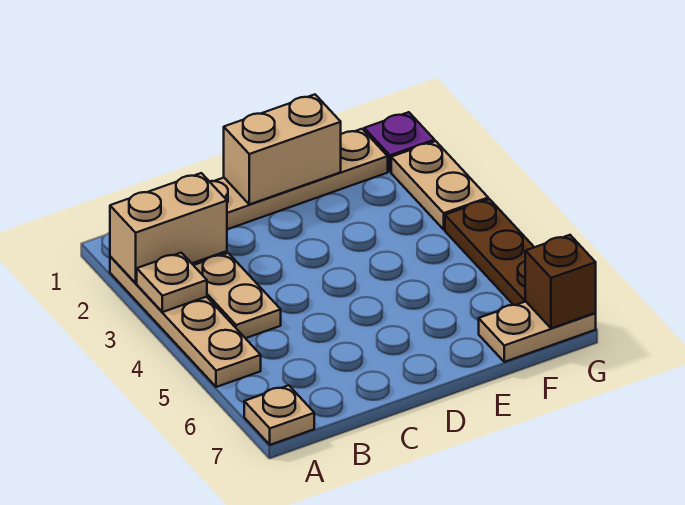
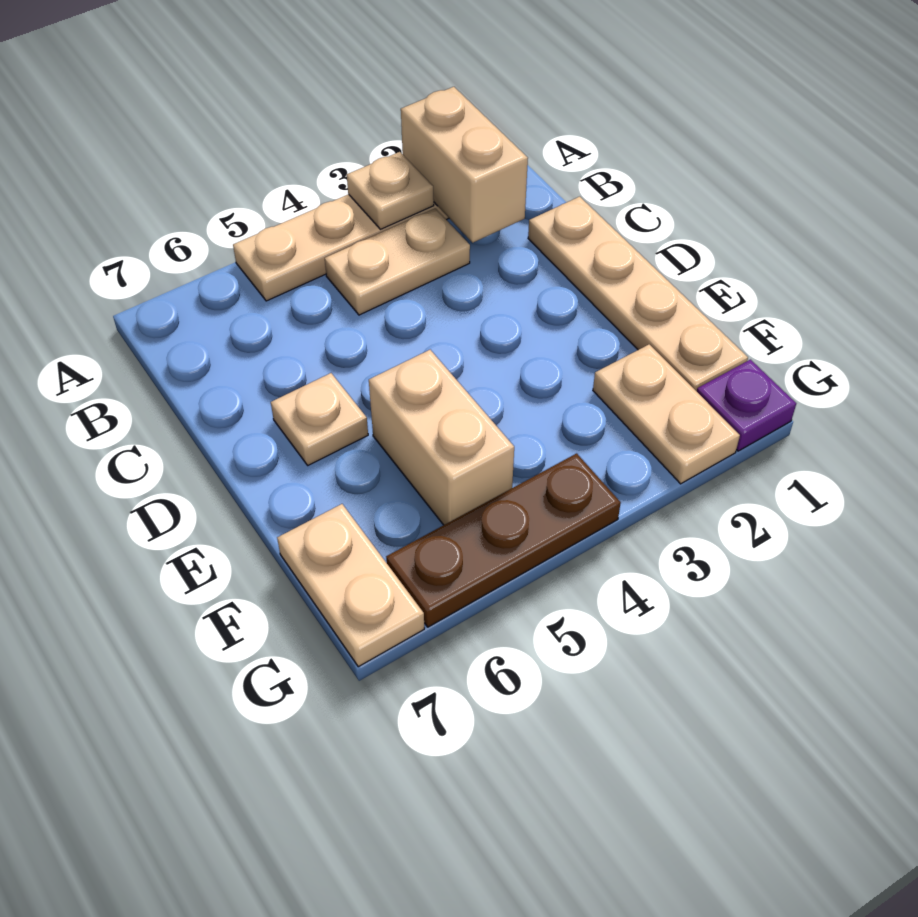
tan plate A7 level 1 -> tan plate D6 level 1
tan brick D1:E1 level 2 -> tan brick E5:F5 level 1
tan plate G2:G3 level 1 -> tan plate F2:G2 level 1
brown brick G7 level 2 -> none

